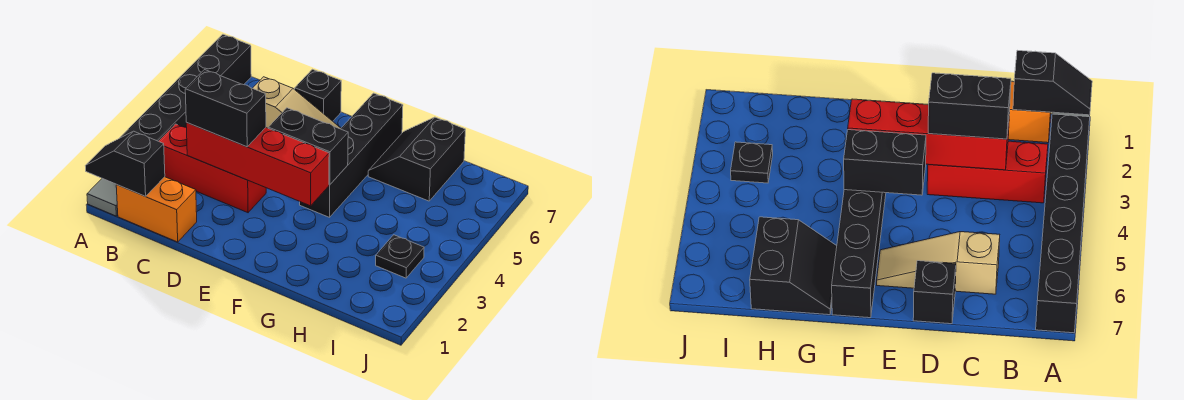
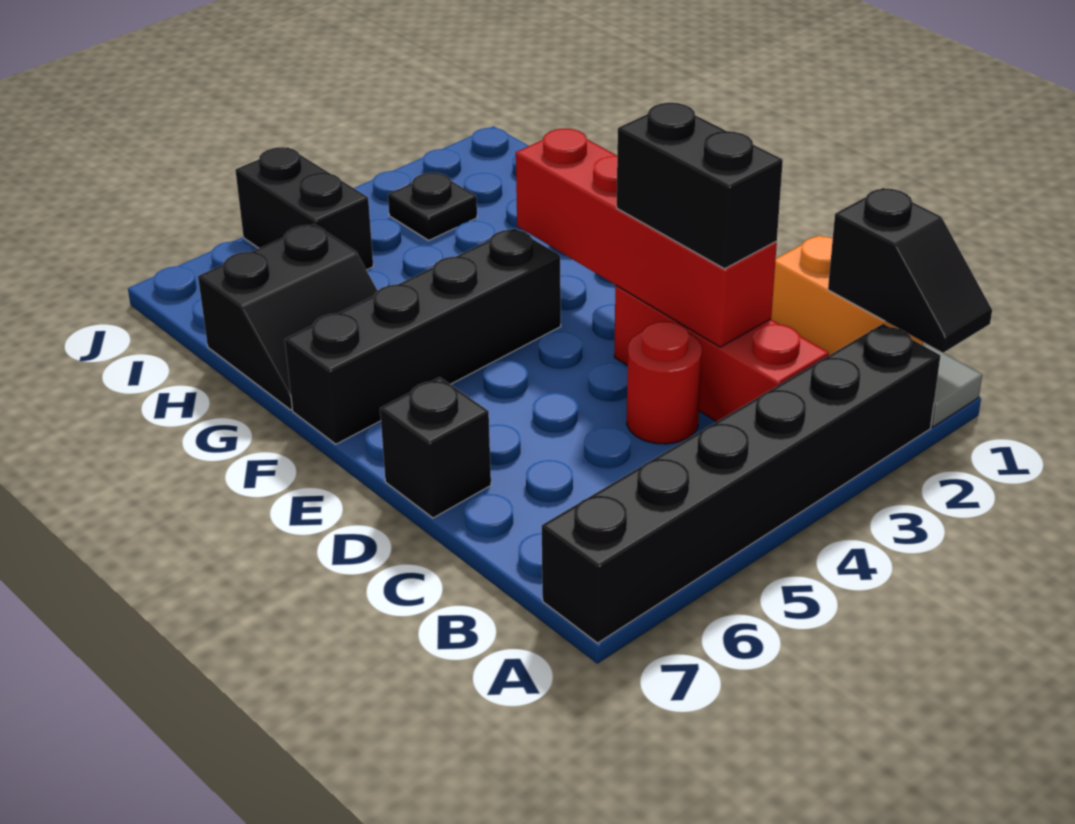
none -> red round brick C4 level 1
tan slope C6:E6 level 1 top C -> none
black brick E4:F4 level 2 -> black brick I5:J5 level 1

